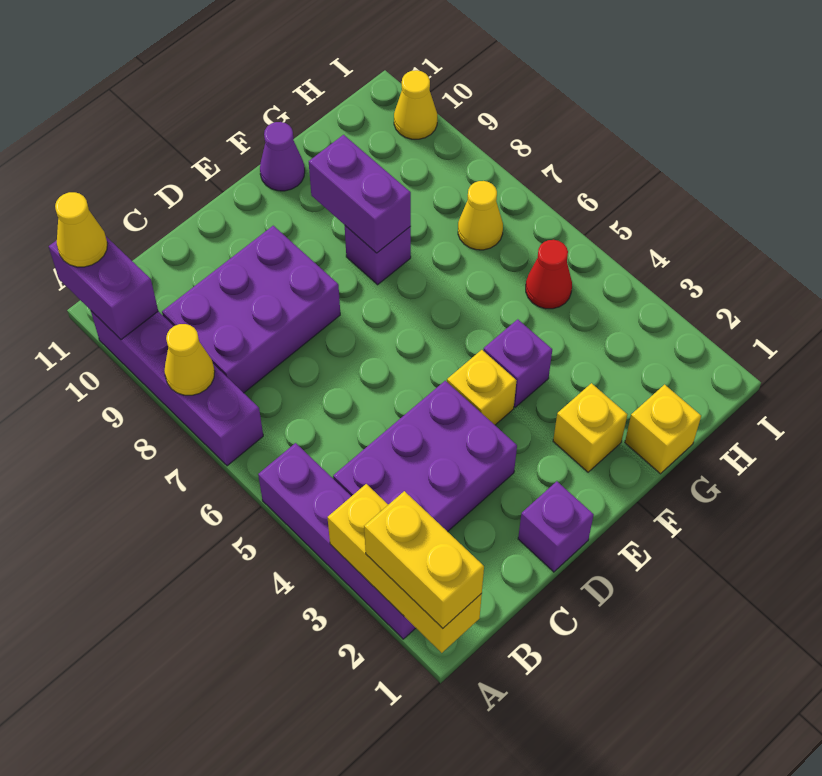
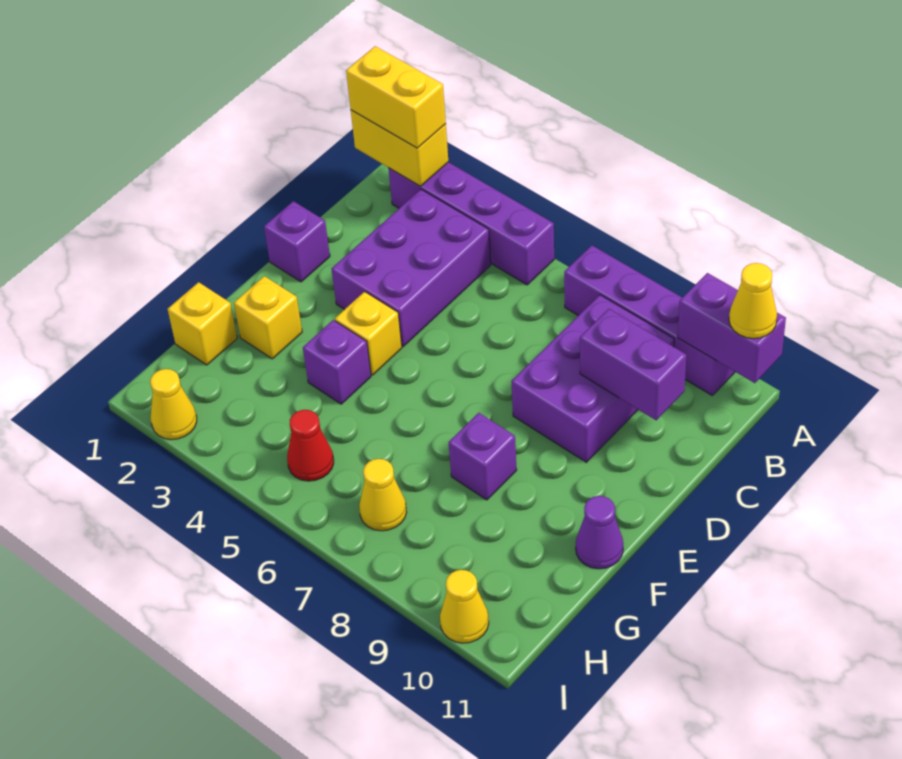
yellow brick A1:A3 level 2 -> yellow brick A1:A2 level 2
yellow cone A8 level 2 -> yellow cone I2 level 1
purple brick F8:F9 level 2 -> purple brick C9:C10 level 2

